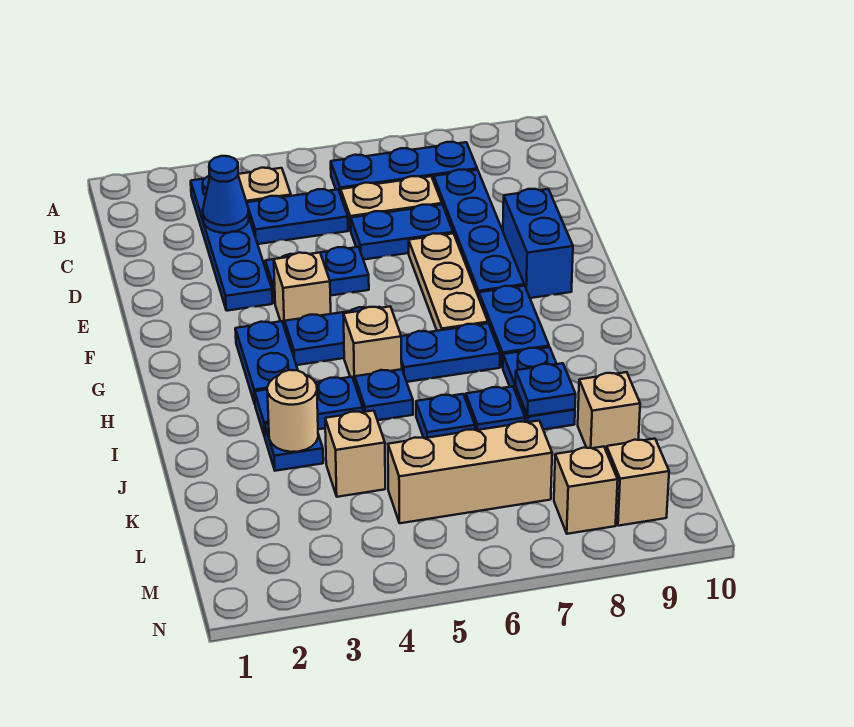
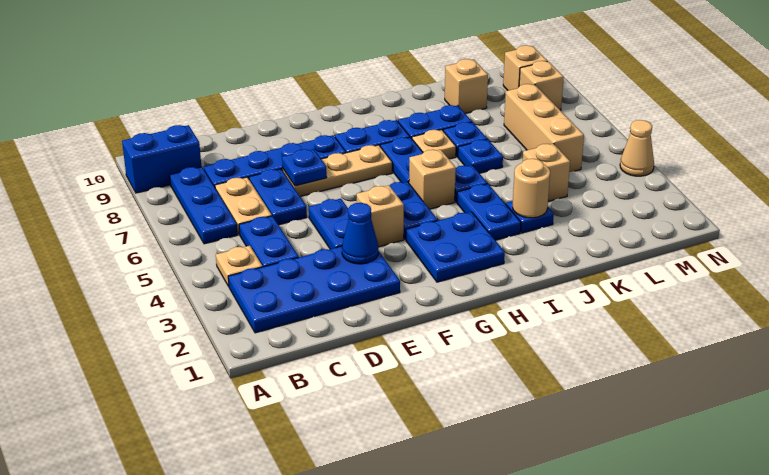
blue plate B3:E3 level 1 -> blue plate B2:E3 level 1
blue cone C3 level 2 -> blue cone E3 level 2
blue brick E9:F9 level 1 -> blue brick A9:B9 level 1
blue plate G3:H3 level 1 -> blue plate G2:H3 level 1
none -> tan plate I7 level 1
blue plate J8 level 2 -> blue plate E7 level 2
none -> tan cone N4 level 1

